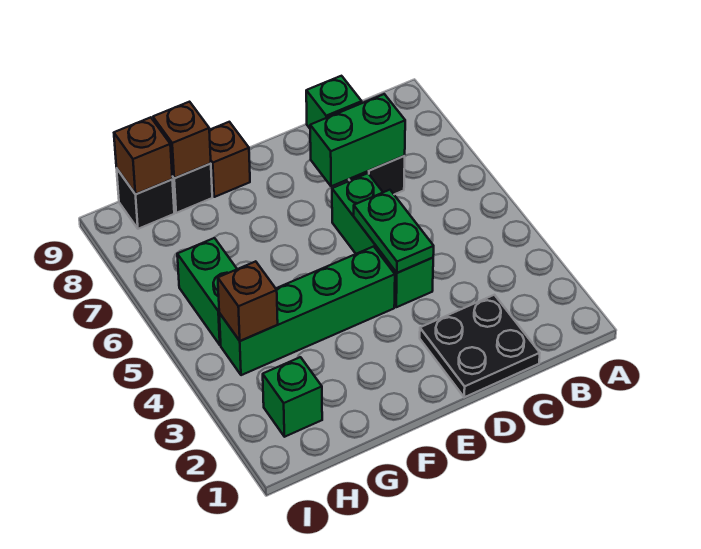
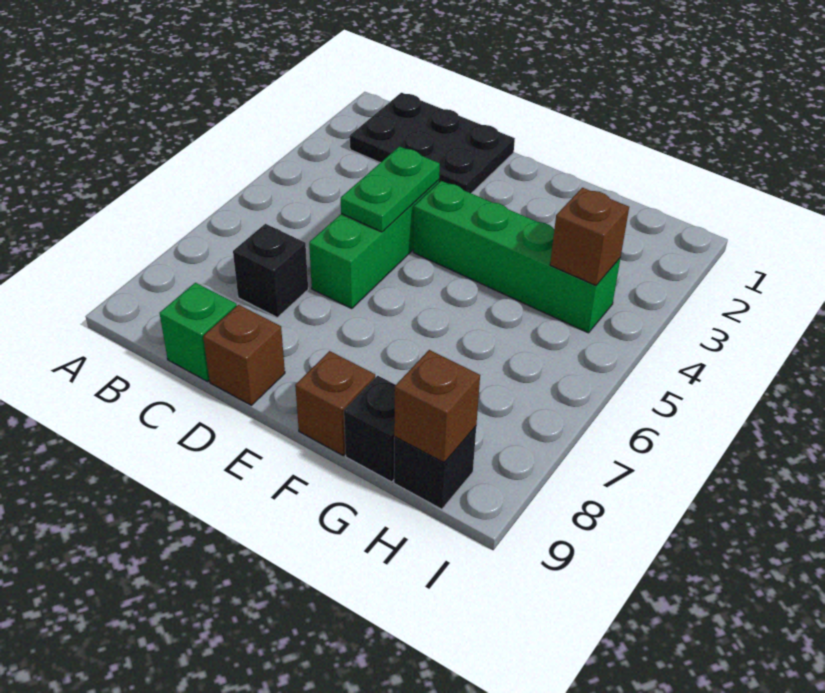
black plate C1:D2 level 1 -> black plate B1:D2 level 1
green brick C7:D7 level 2 -> none
brown brick G9 level 2 -> brown brick D9 level 1
green brick H2 level 1 -> none
green brick H5:H6 level 1 -> none

